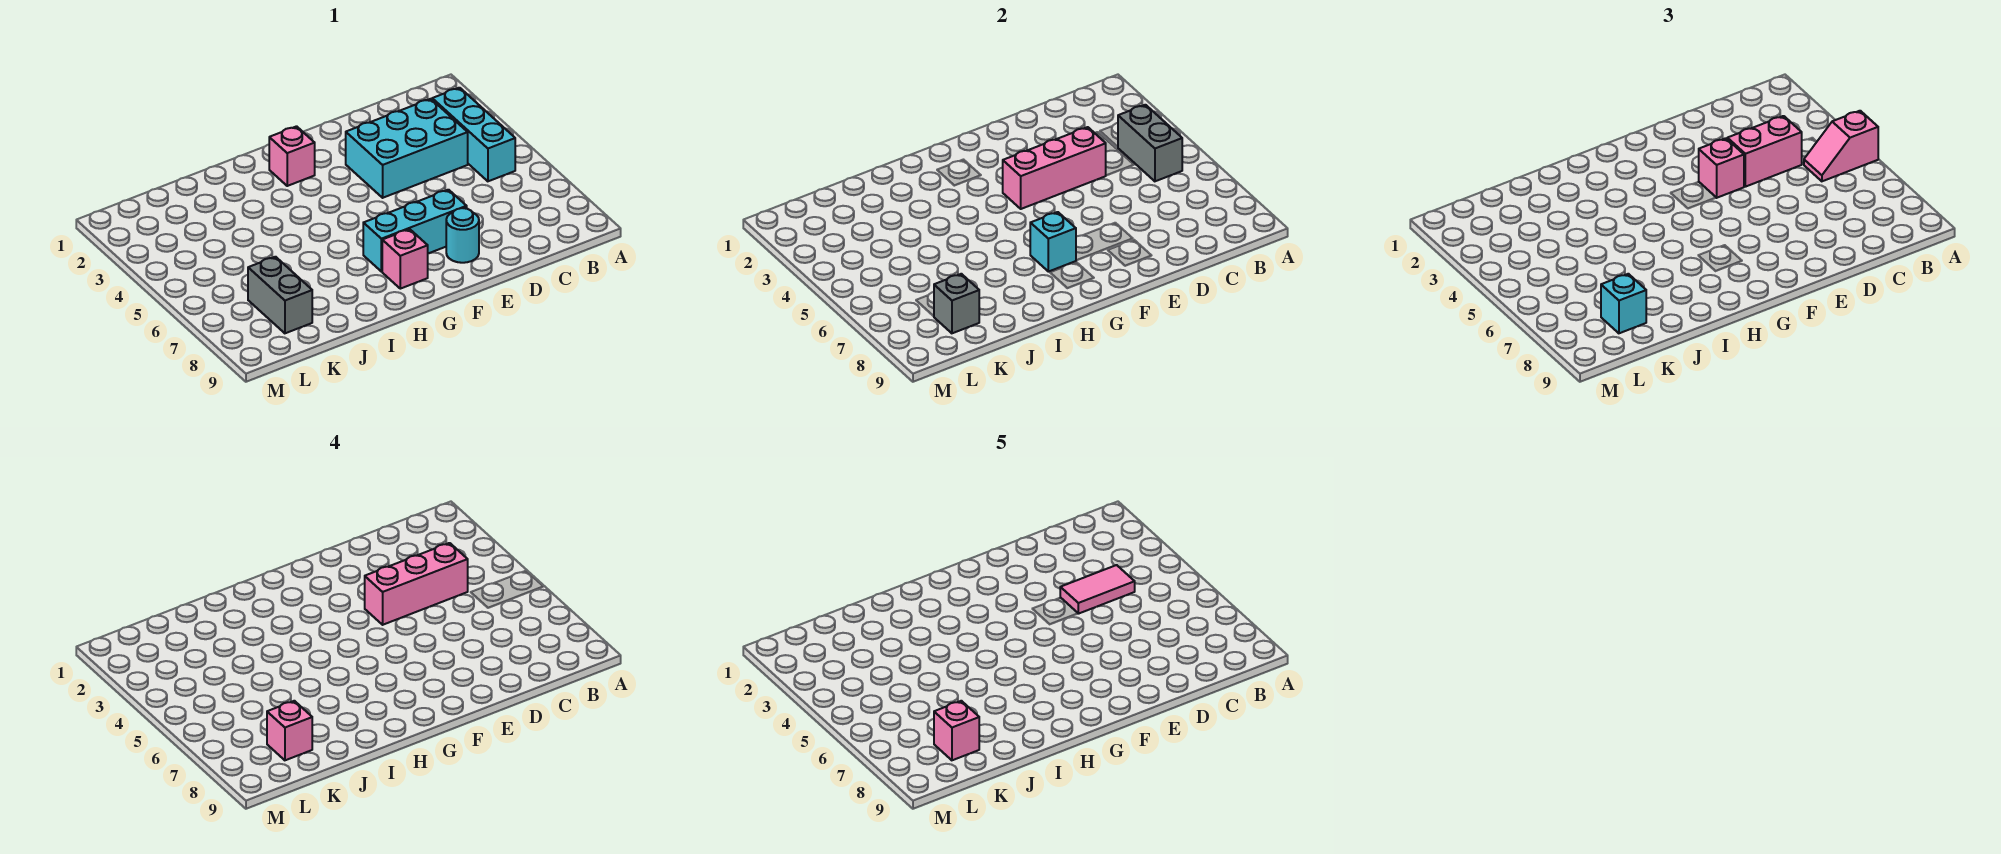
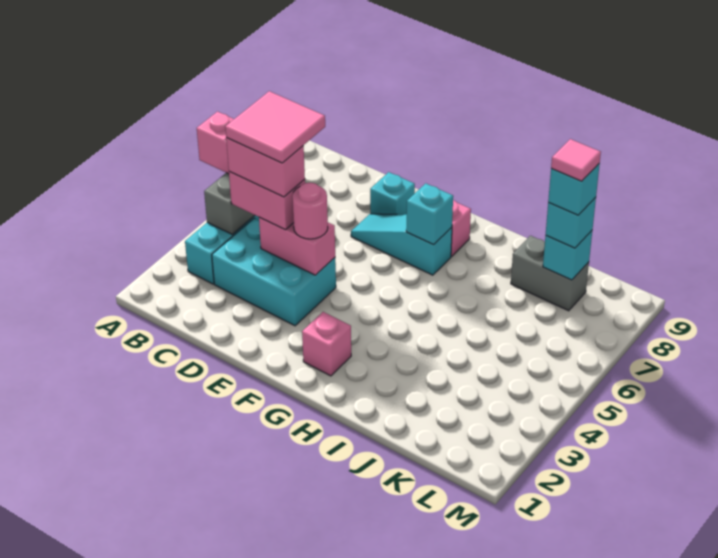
pink brick C4:E4 level 4 -> pink brick C4:D4 level 4
pink tile C4:D4 level 5 -> pink tile C4:D5 level 5
pink brick D4:F4 level 2 -> pink brick D4:E4 level 2
pink brick E4 level 3 -> pink round brick E4 level 3
cyan brick E7:G7 level 1 -> cyan slope E7:G7 level 1 top G
cyan round brick E8 level 1 -> cyan brick E8 level 1
grey brick K7:K8 level 1 -> grey brick J8:K8 level 1
grey brick K8 level 2 -> cyan brick K8 level 2
pink brick K8 level 4 -> cyan brick K8 level 4
pink brick K8 level 5 -> pink tile K8 level 5

